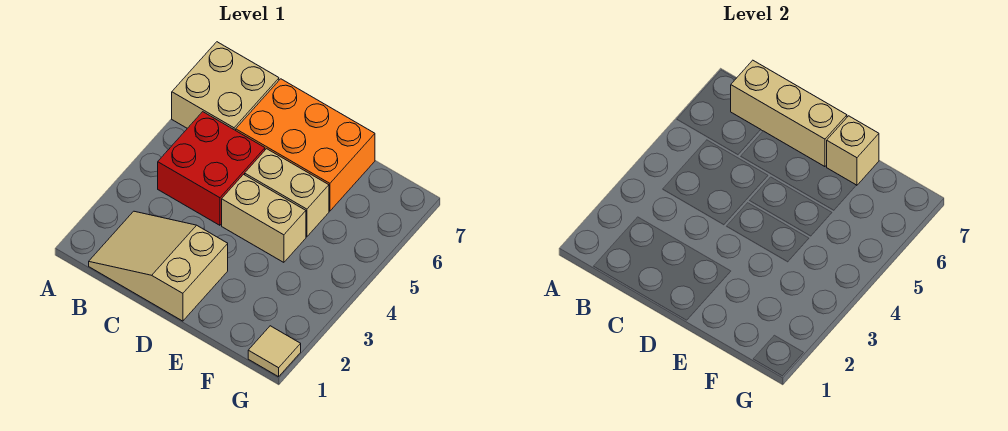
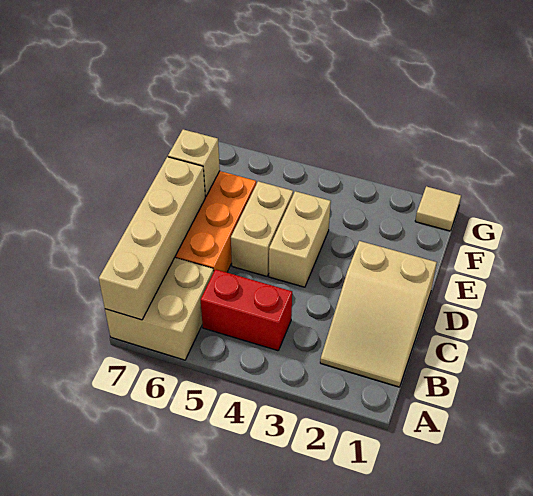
red brick B4:C5 level 1 -> red brick B4:B5 level 1
tan brick B7:D7 level 2 -> tan brick A7:D7 level 2

